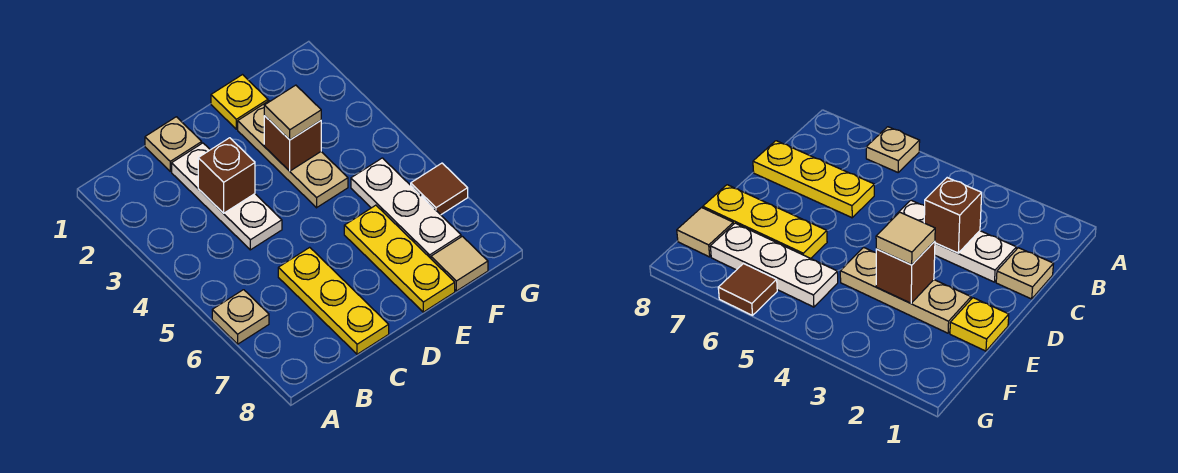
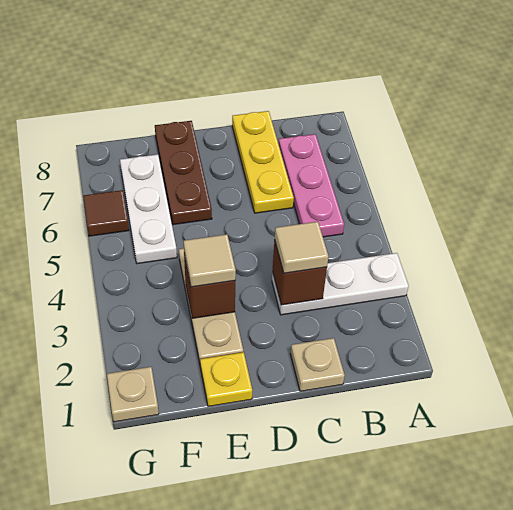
tan plate A6 level 1 -> tan plate G1 level 1
none -> pink plate B5:B7 level 1
white plate C2:C4 level 1 -> white plate A3:C3 level 1
yellow plate E6:E8 level 1 -> brown plate E6:E8 level 1
tan tile F8 level 1 -> tan tile C3 level 3

